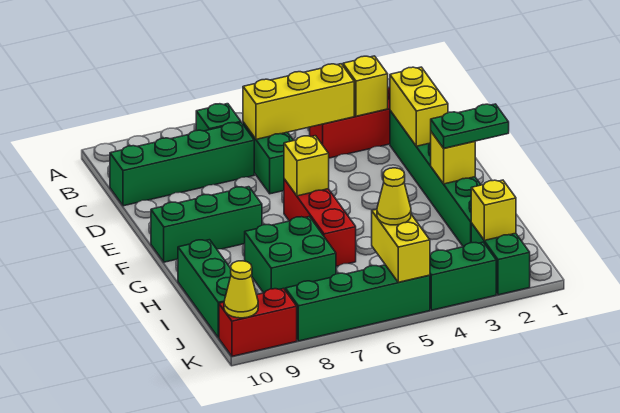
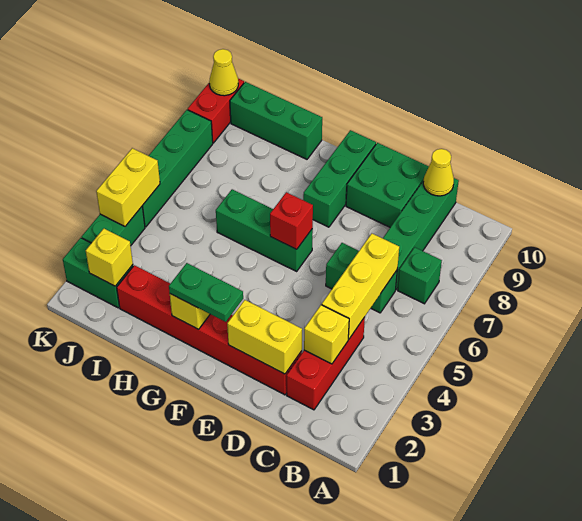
green brick D2:I2 level 1 -> red brick D2:I2 level 1
red brick F6:H6 level 1 -> green brick F6:H6 level 1
yellow brick F6 level 2 -> red brick F6 level 2
green plate G1:G2 level 3 -> green plate F2:G2 level 3
green brick H7:I8 level 1 -> green brick D9:E10 level 1
yellow brick J5:K5 level 2 -> yellow brick K4:K5 level 2
yellow cone J5 level 3 -> yellow cone C10 level 2

